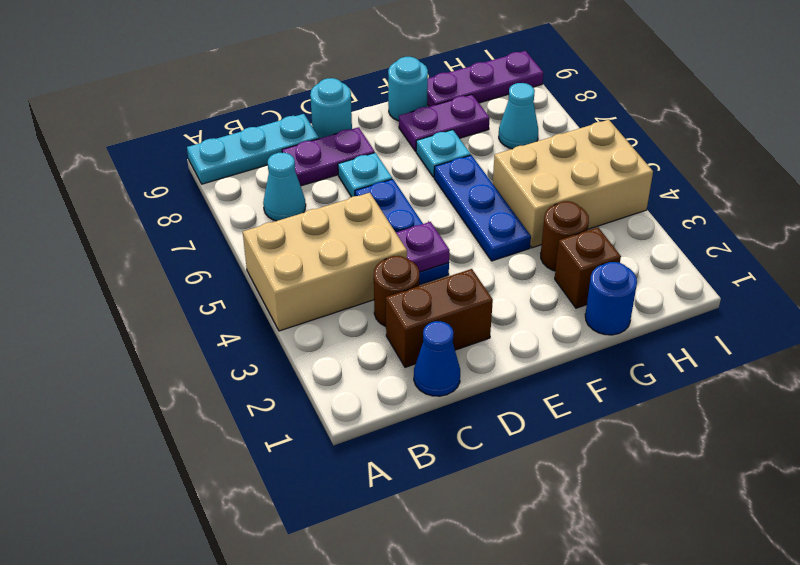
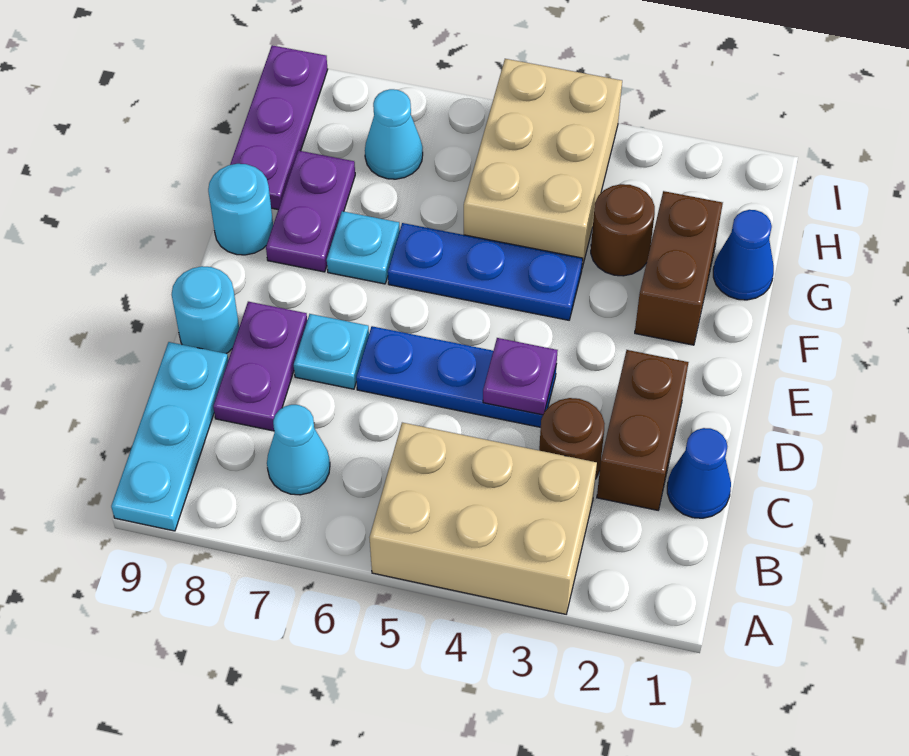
tan brick A4:C5 level 1 -> tan brick A3:B5 level 1
blue round brick G1 level 1 -> blue cone G1 level 1
brown brick G2 level 1 -> brown brick F2:G2 level 1

